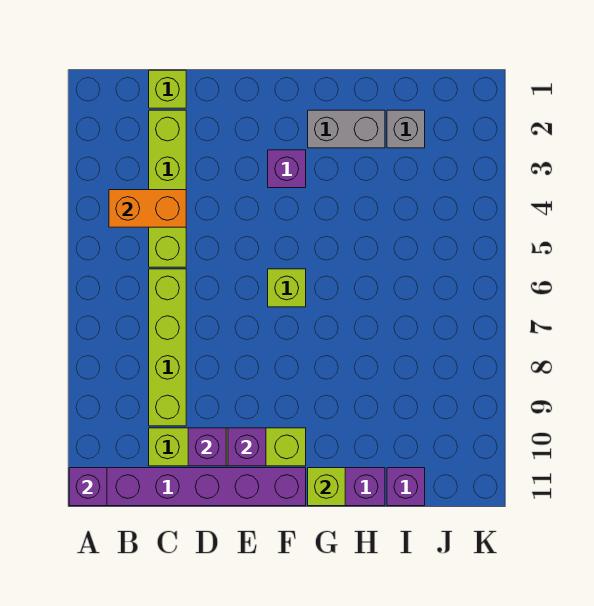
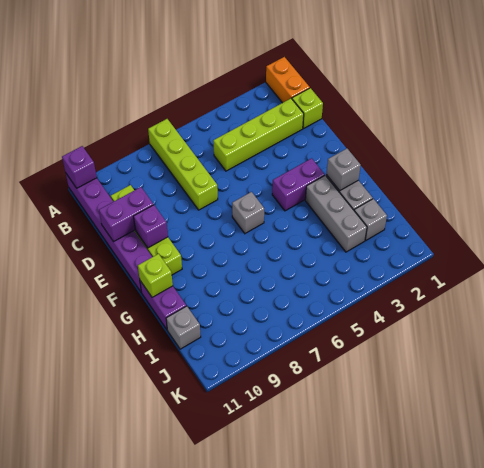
orange brick B4:C4 level 2 -> orange brick A1:B1 level 1
lime brick C6:C9 level 1 -> lime brick A7:D7 level 1
purple brick D10 level 2 -> purple brick D10:D11 level 2
purple brick F3 level 1 -> purple brick F3:F4 level 1
lime brick F6 level 1 -> grey brick F6 level 1
none -> grey brick G2 level 2
none -> grey brick G3:I3 level 1
purple brick I11 level 1 -> grey brick I11 level 1

